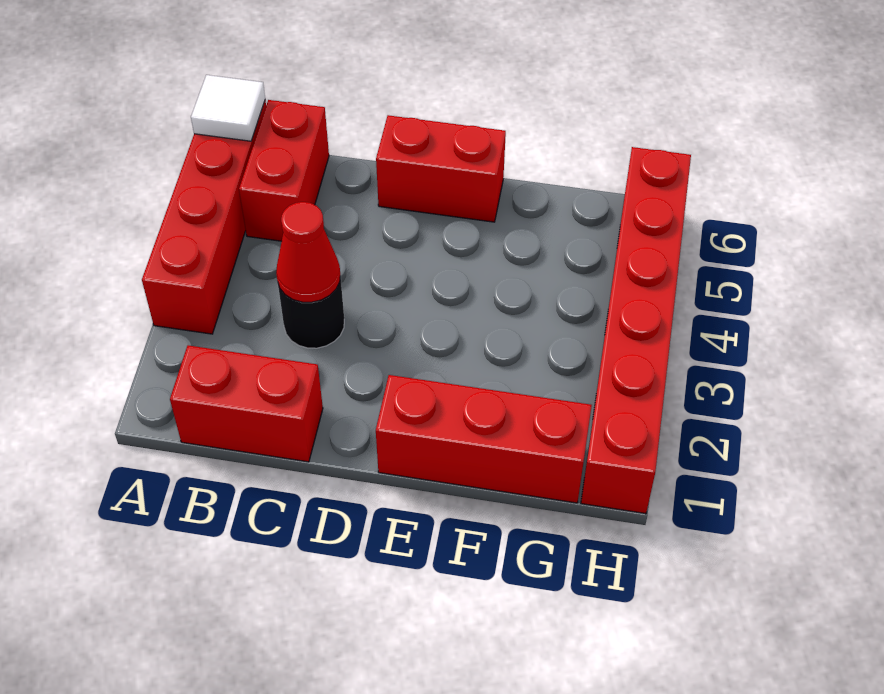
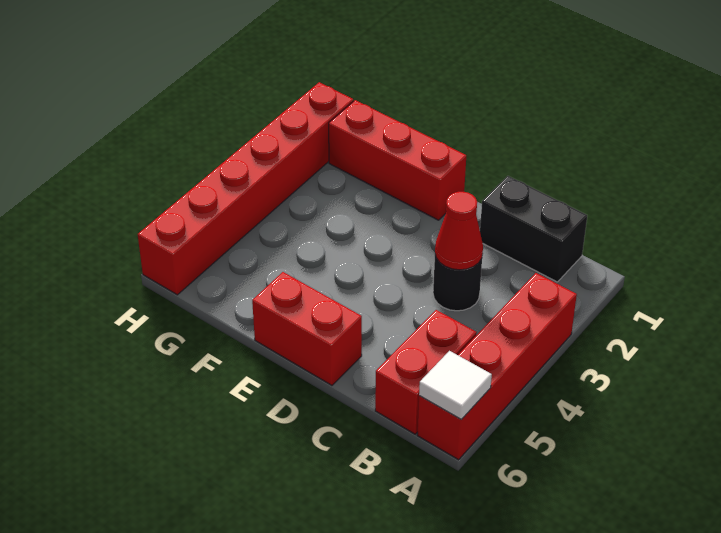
red brick B1:C1 level 1 -> black brick B1:C1 level 1

